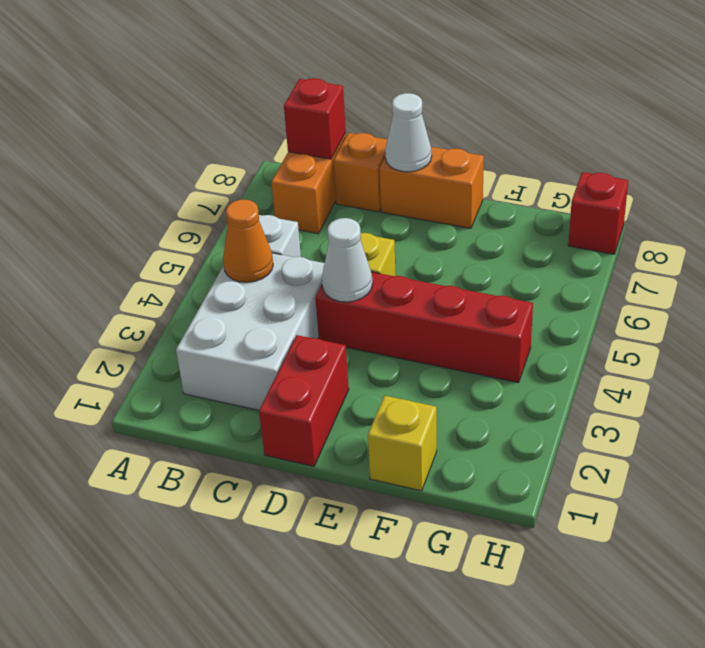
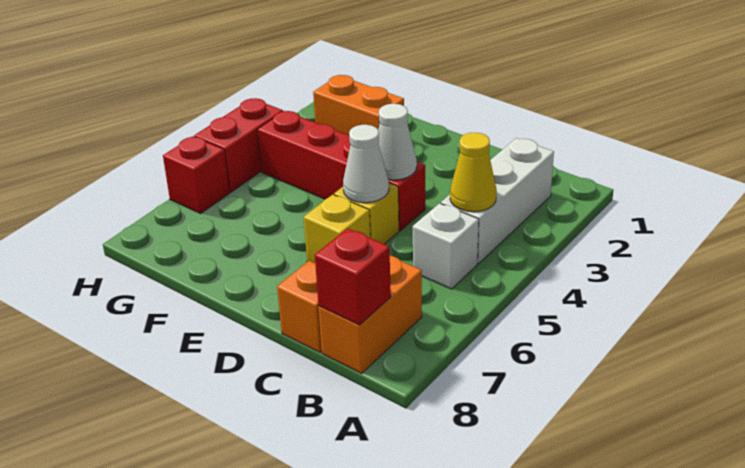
white brick B2:C4 level 1 -> white brick B2:B4 level 1
orange cone B4 level 2 -> yellow cone B4 level 2
red brick D1:D2 level 1 -> red brick H4:H5 level 1
orange brick D8:E8 level 1 -> orange brick F2:G2 level 1
white cone D8 level 2 -> white cone D5 level 2
yellow brick F1 level 1 -> yellow brick D6 level 1
red brick H8 level 1 -> red brick H6 level 1

